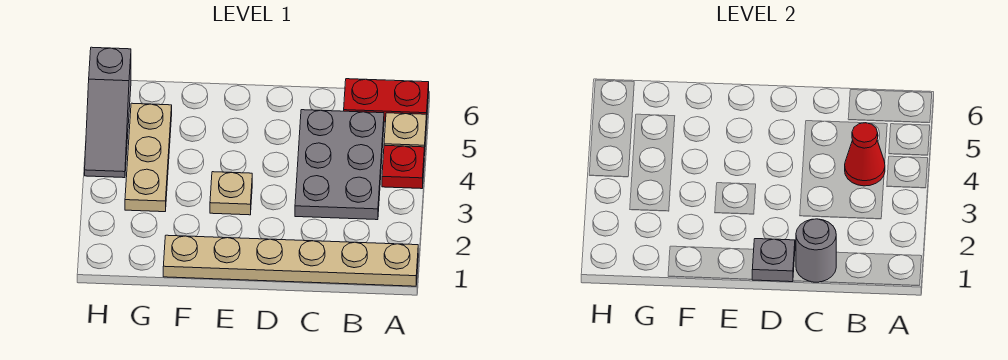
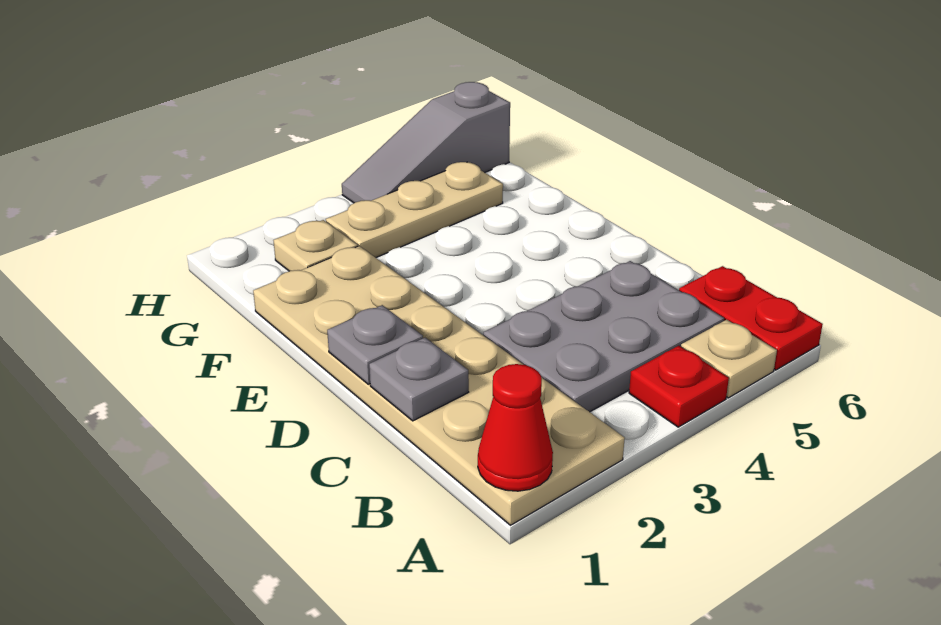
tan plate A1:F1 level 1 -> tan plate A1:F2 level 1
red cone B4 level 2 -> red cone A1 level 2
grey round brick C1 level 2 -> grey plate C1 level 2
tan plate E3 level 1 -> tan plate G2 level 1

